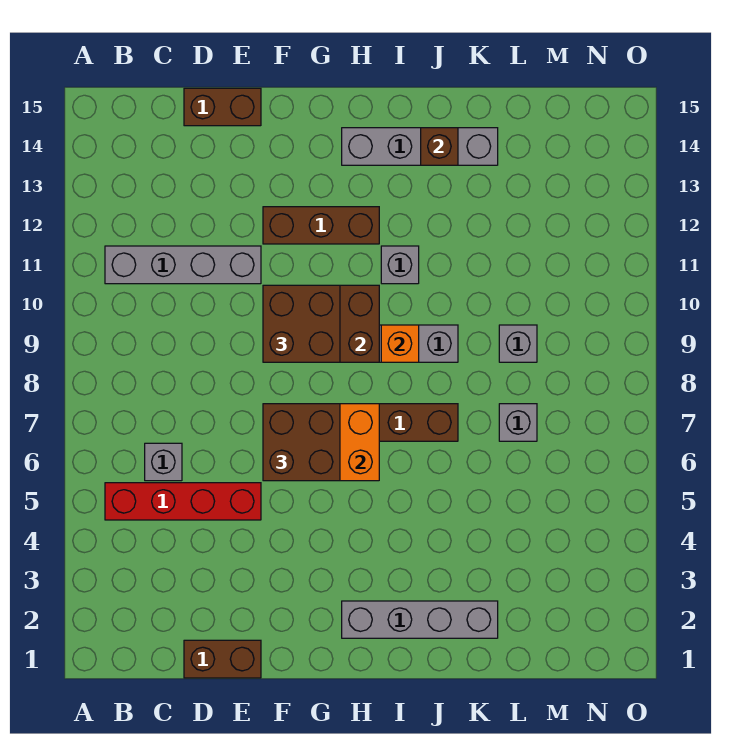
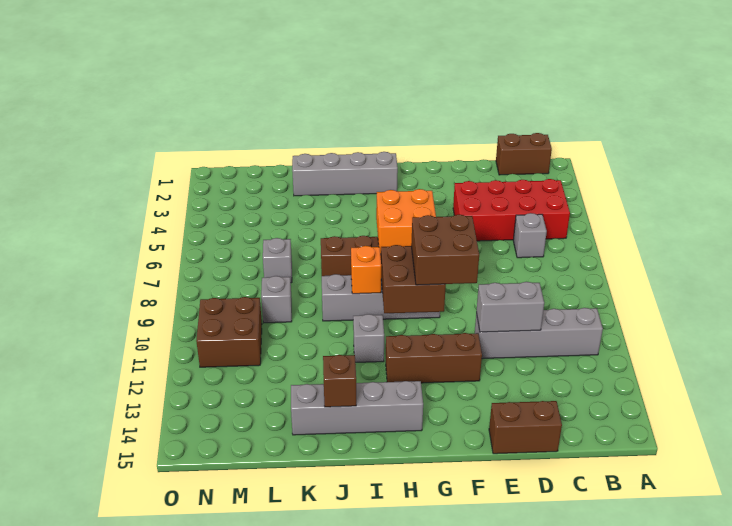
red brick B5:E5 level 1 -> red brick B4:E5 level 1
brown brick D1:E1 level 1 -> brown brick B1:C1 level 1
none -> grey brick D11:E11 level 2
brown brick F6:G7 level 3 -> brown brick M10:N11 level 1

